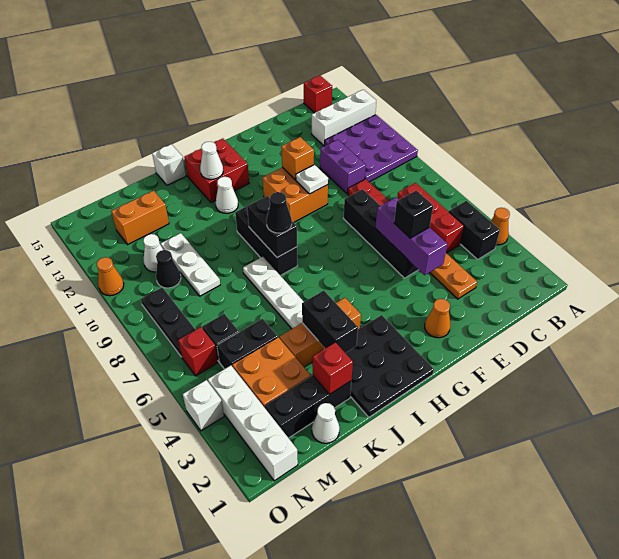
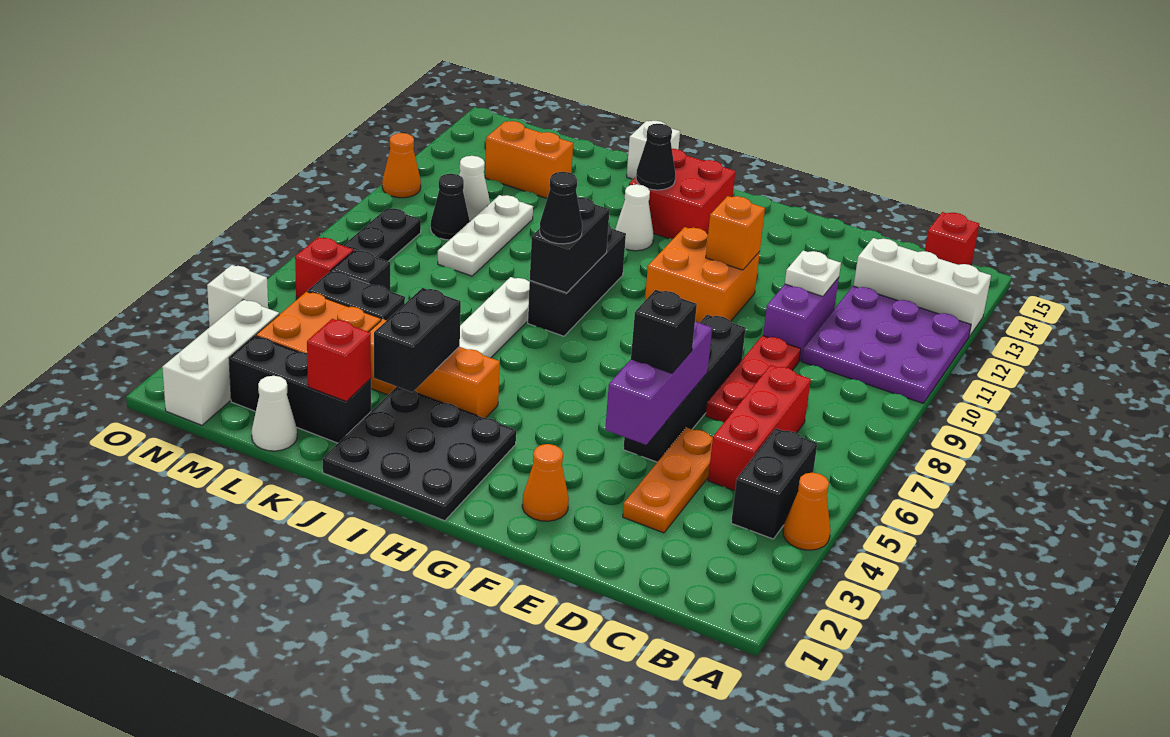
white plate F10 level 2 -> white plate D11 level 2
white cone I13 level 2 -> black cone I13 level 2
white brick N1:N4 level 1 -> white brick N1:N3 level 1

